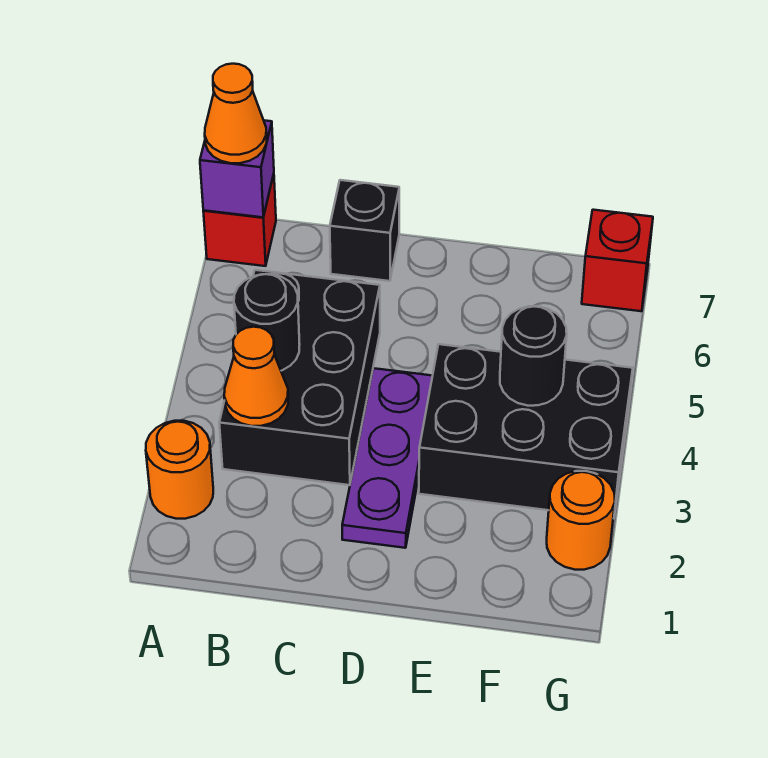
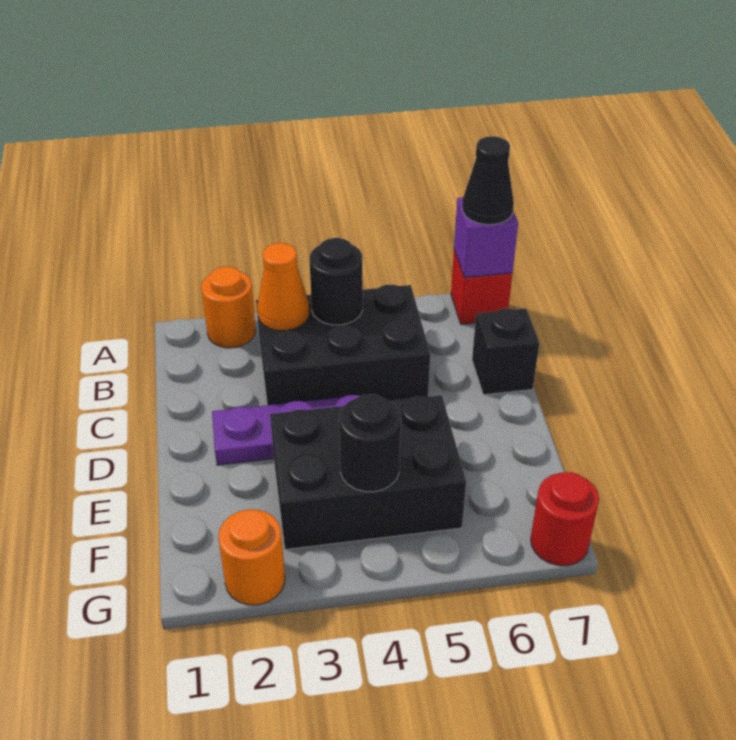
orange cone A7 level 3 -> black cone A7 level 3
black brick E3:G4 level 1 -> black brick E3:F5 level 1
red brick G7 level 1 -> red round brick G7 level 1

